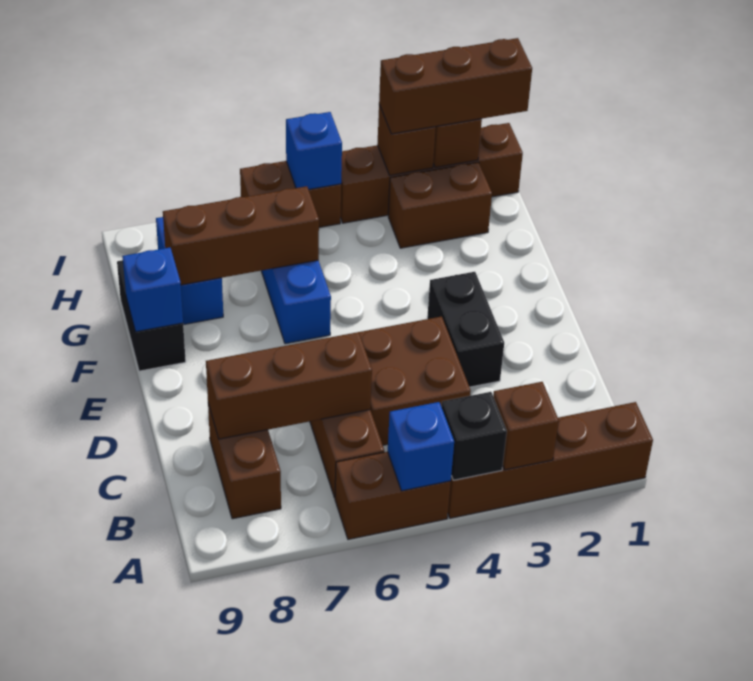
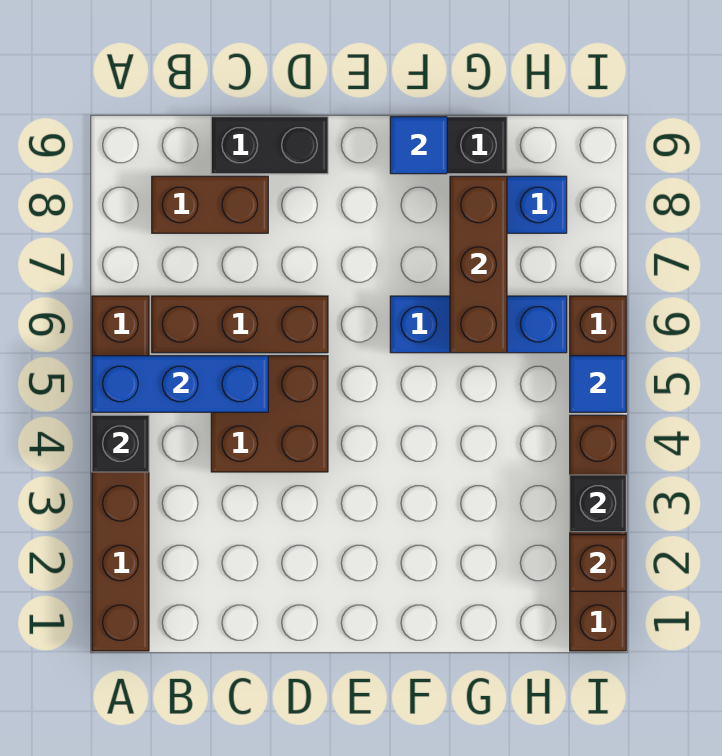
brown brick A3 level 2 -> none
blue brick A5 level 2 -> blue brick A5:C5 level 2
brown brick C6:C8 level 2 -> none
black brick D3:E3 level 1 -> black brick C9:D9 level 1
blue brick F9 level 2 -> blue tile F9 level 2
brown brick H2:H3 level 1 -> none
brown brick I1:I3 level 3 -> none
brown brick I3 level 2 -> black brick I3 level 2
blue brick I5 level 2 -> blue tile I5 level 2

